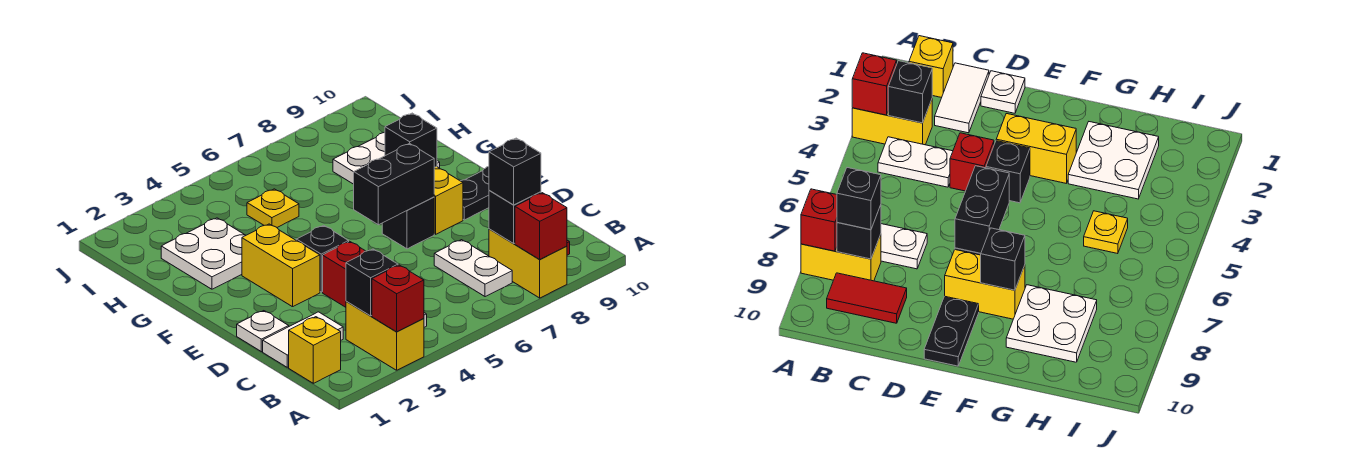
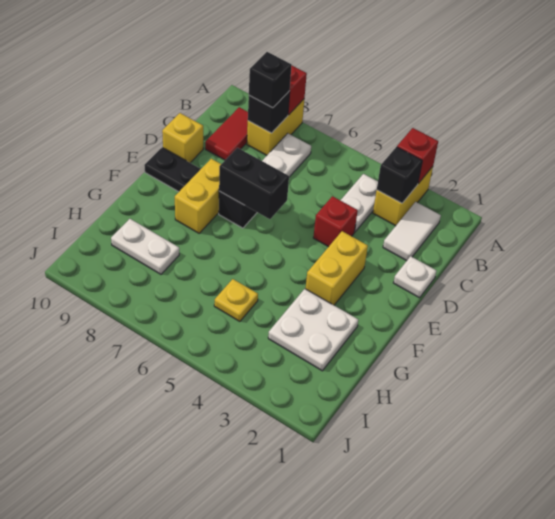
yellow brick B1 level 1 -> yellow brick D10 level 1
white tile C1:C2 level 1 -> white tile B2:C2 level 1
black brick E4 level 1 -> none
black brick F8 level 2 -> none
white plate G8:H9 level 1 -> white plate H8:H9 level 1

